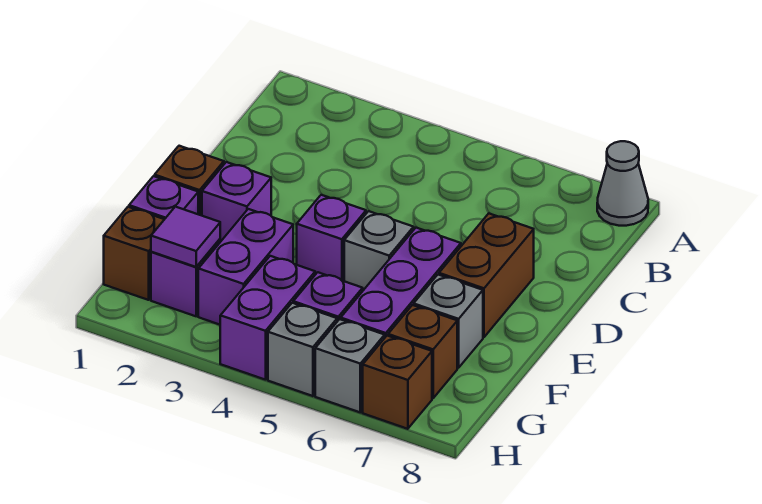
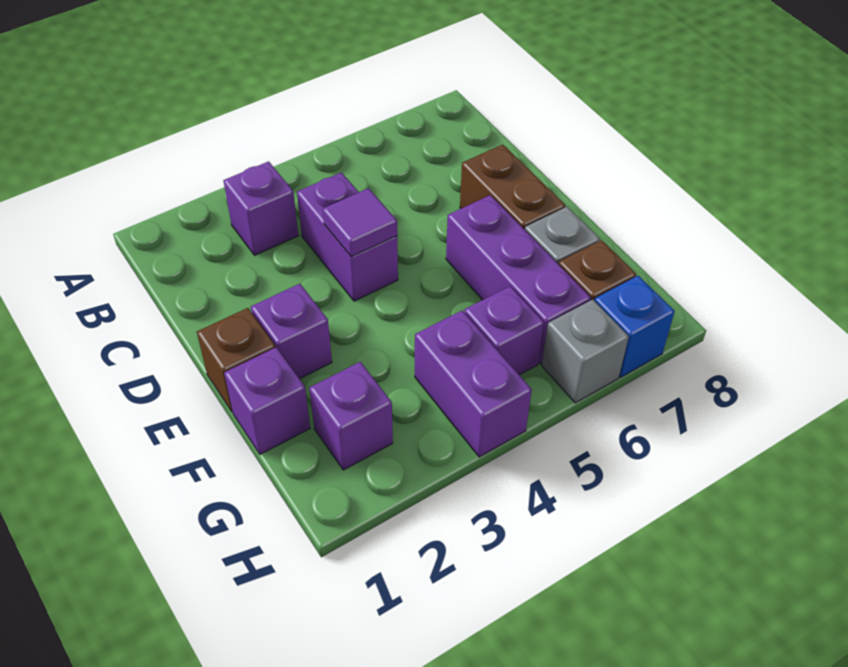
grey cone A8 level 1 -> none
purple brick E4 level 1 -> purple brick B3 level 1
grey brick E5 level 1 -> none
purple brick F3:G3 level 1 -> purple brick C4:D4 level 1
brown brick G1 level 1 -> none
purple tile G2 level 2 -> purple tile D4 level 2
grey brick H5 level 1 -> none
brown brick H7 level 1 -> blue brick H7 level 1

